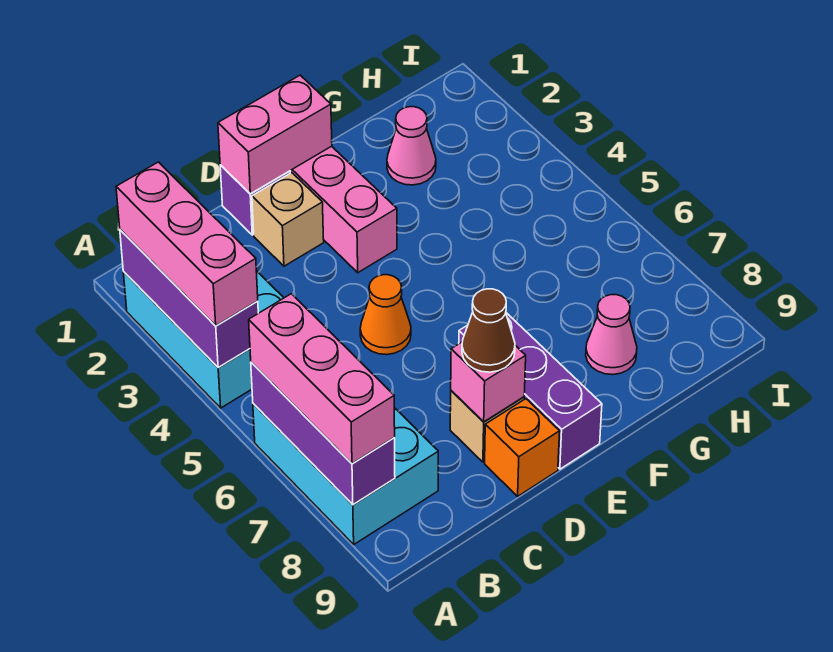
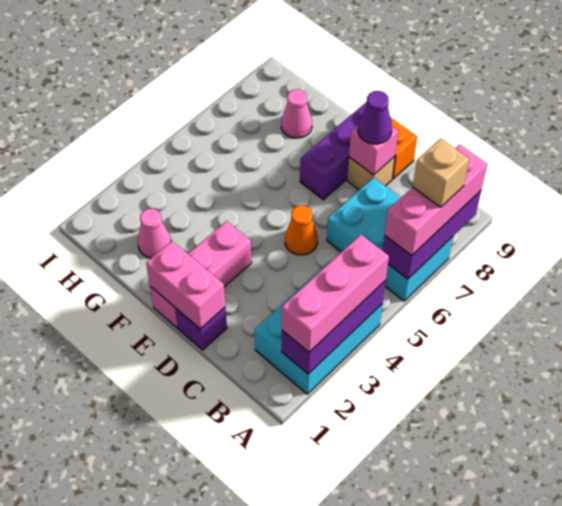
cyan brick A6:B8 level 1 -> cyan brick A6:C7 level 1
tan brick D2 level 1 -> tan brick A7 level 4
brown cone D8 level 3 -> purple cone D8 level 3

